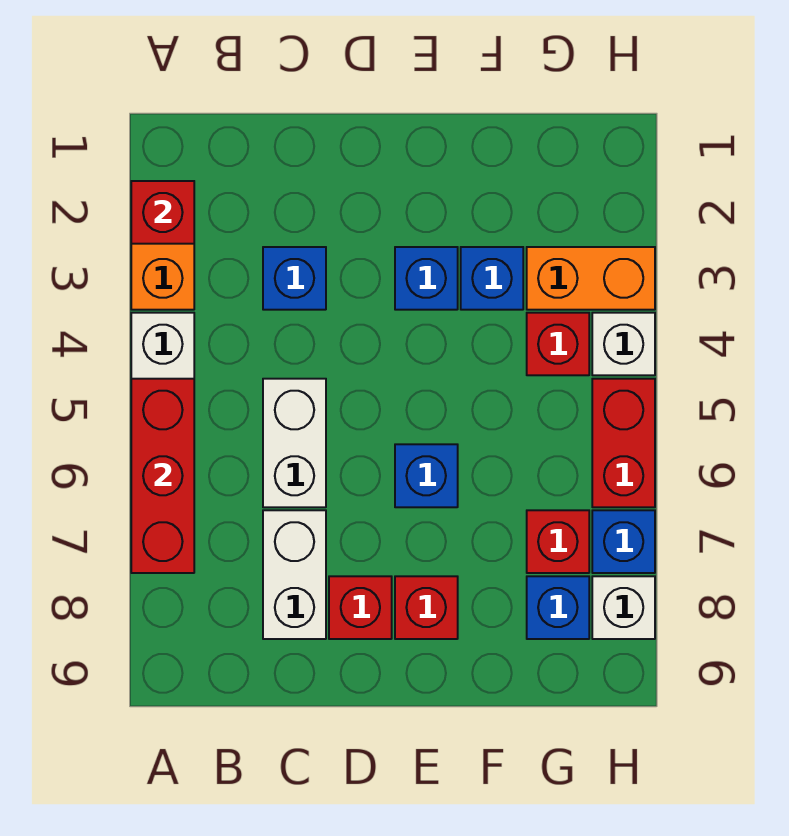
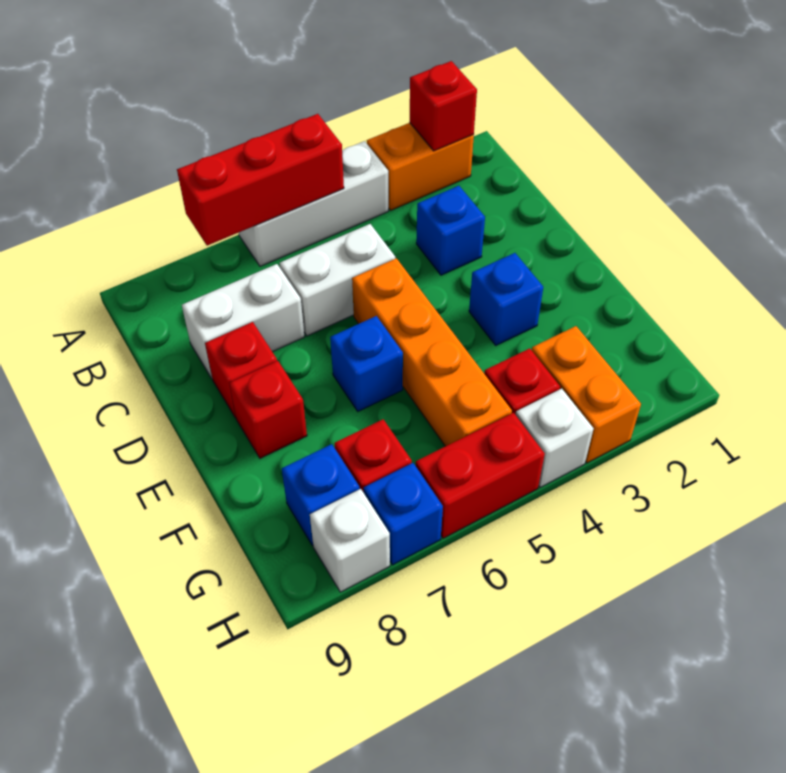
none -> orange brick D5:G5 level 1
blue brick F3 level 1 -> none

